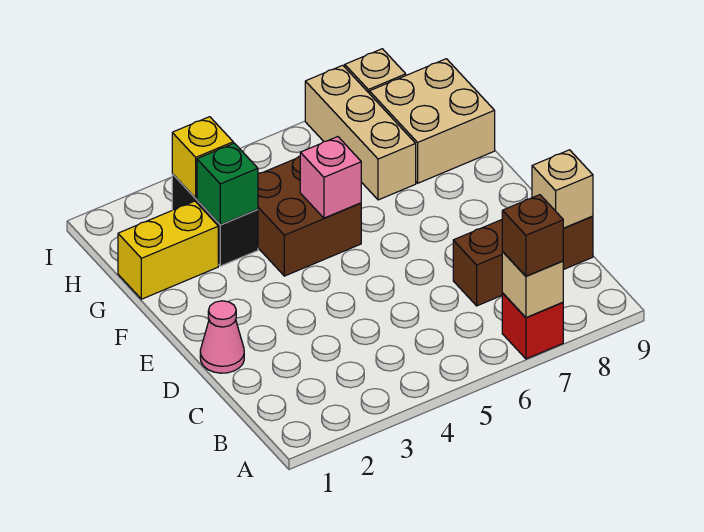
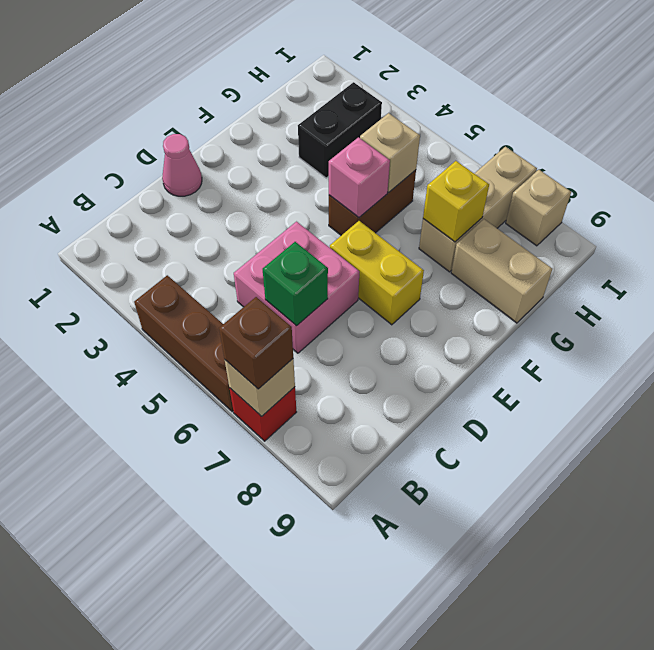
none -> pink brick C5:D6 level 1
brown brick C7:C9 level 1 -> brown brick A4:A6 level 1
tan brick C9 level 2 -> tan brick G5 level 2
brown brick F4:G5 level 1 -> brown brick F5:G5 level 1
yellow brick G1:G2 level 1 -> yellow brick E6:E7 level 1
green brick G3 level 2 -> green brick C6 level 2
tan brick G8:H9 level 1 -> tan brick G8:G9 level 1
yellow brick H3 level 2 -> yellow brick G7 level 2

